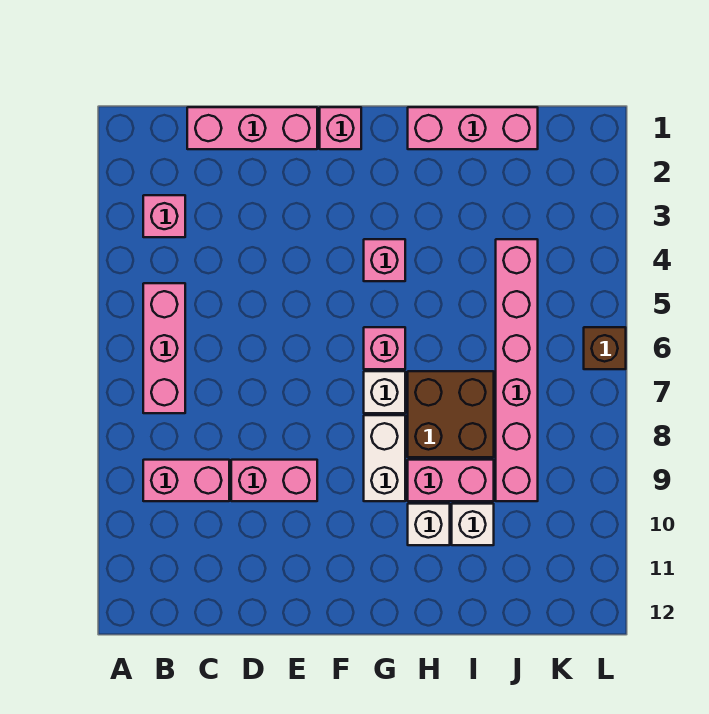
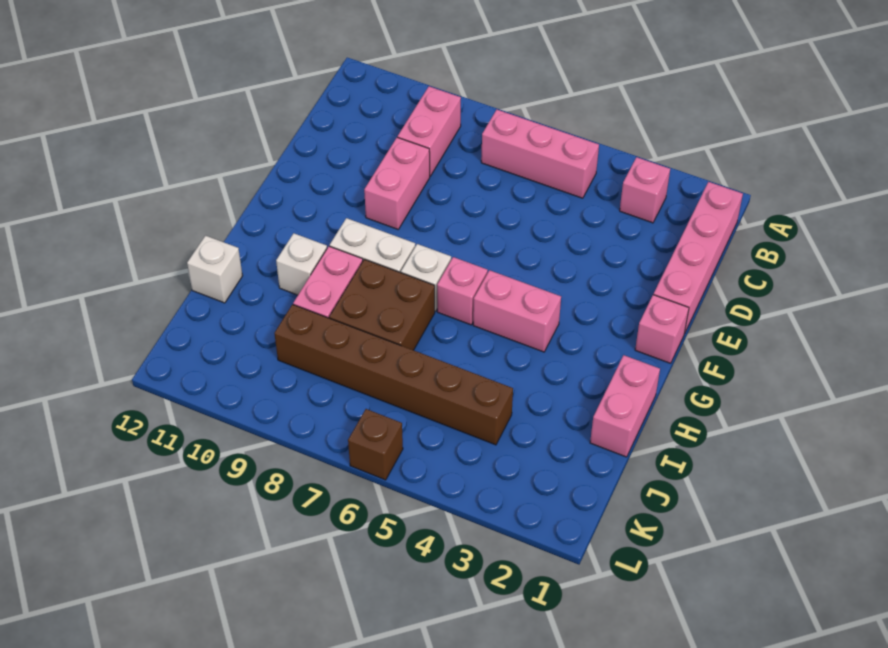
pink brick C1:E1 level 1 -> pink brick B1:E1 level 1
pink brick G4 level 1 -> pink brick G4:G5 level 1
pink brick H1:J1 level 1 -> pink brick H1:I1 level 1
white brick I10 level 1 -> white brick I12 level 1
pink brick J4:J9 level 1 -> brown brick J4:J9 level 1

